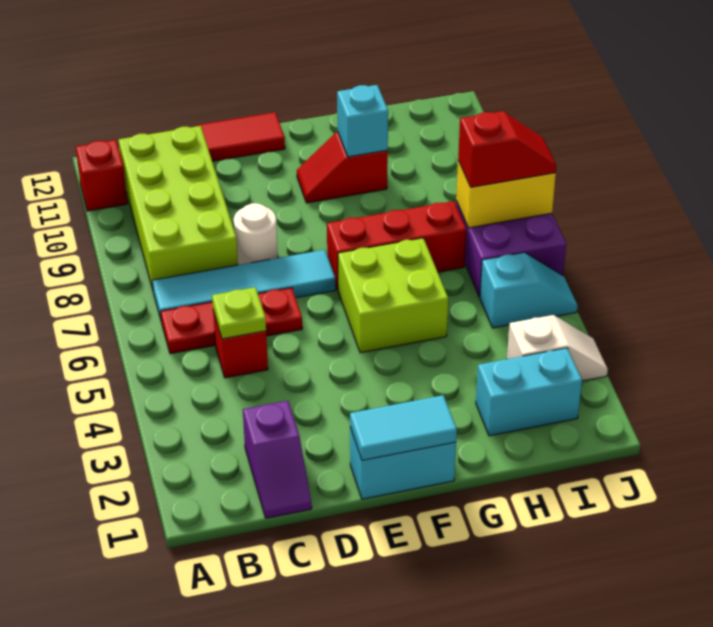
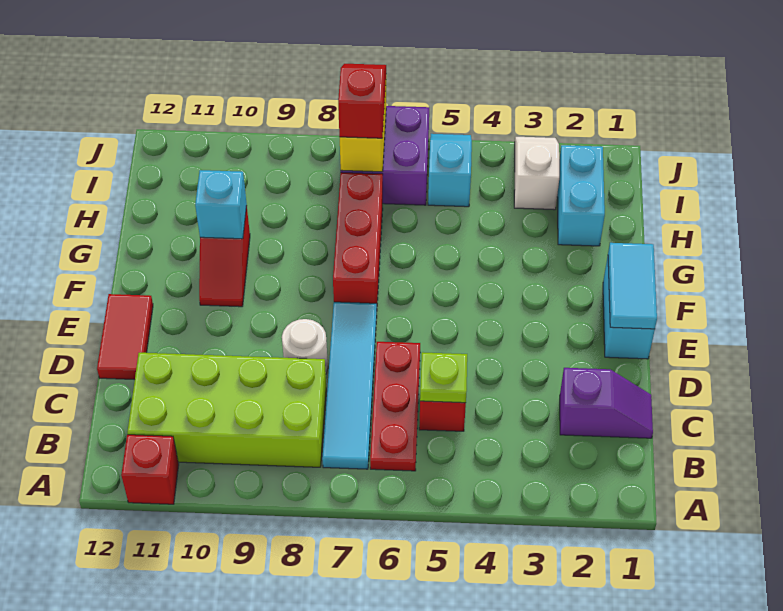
lime brick F5:G6 level 1 -> none

